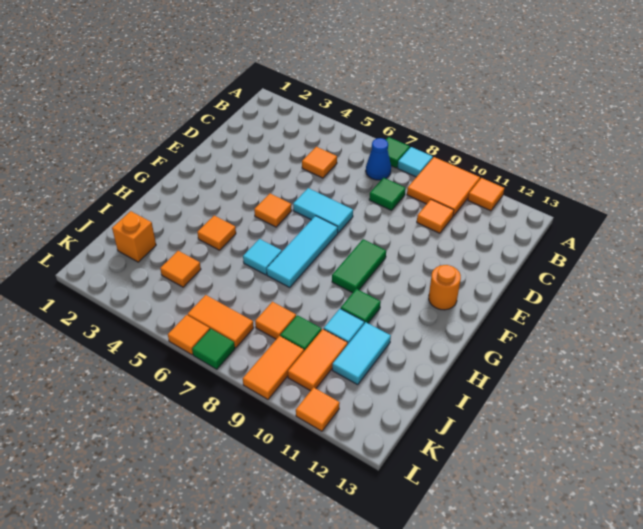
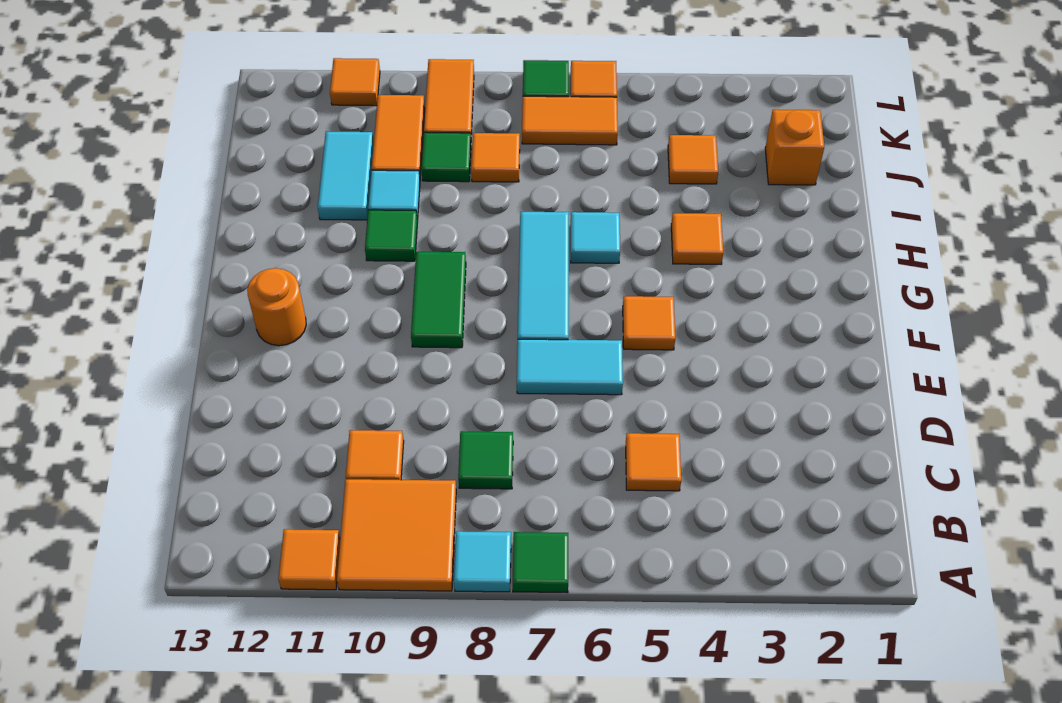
blue cone B7 level 1 -> none

